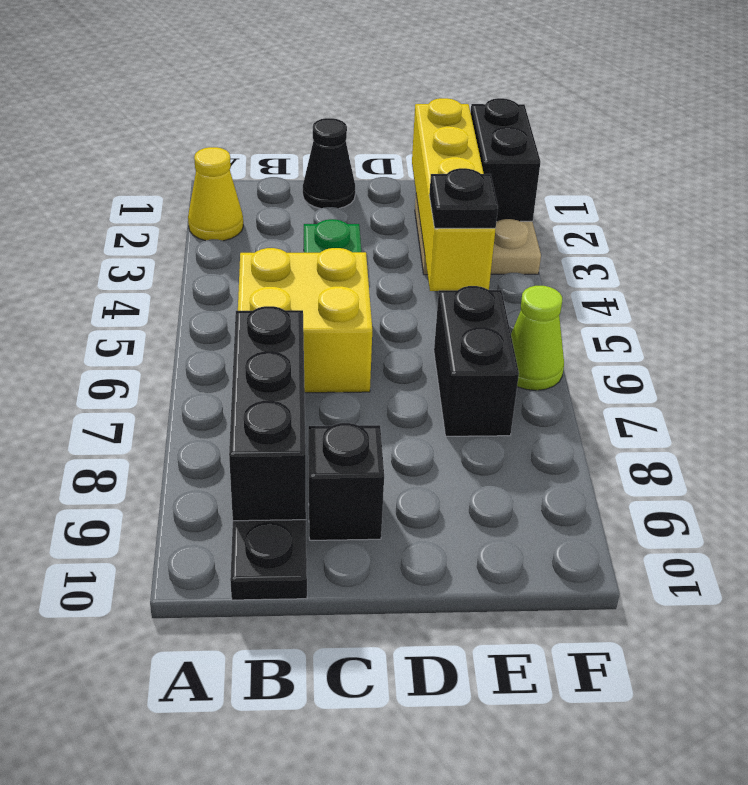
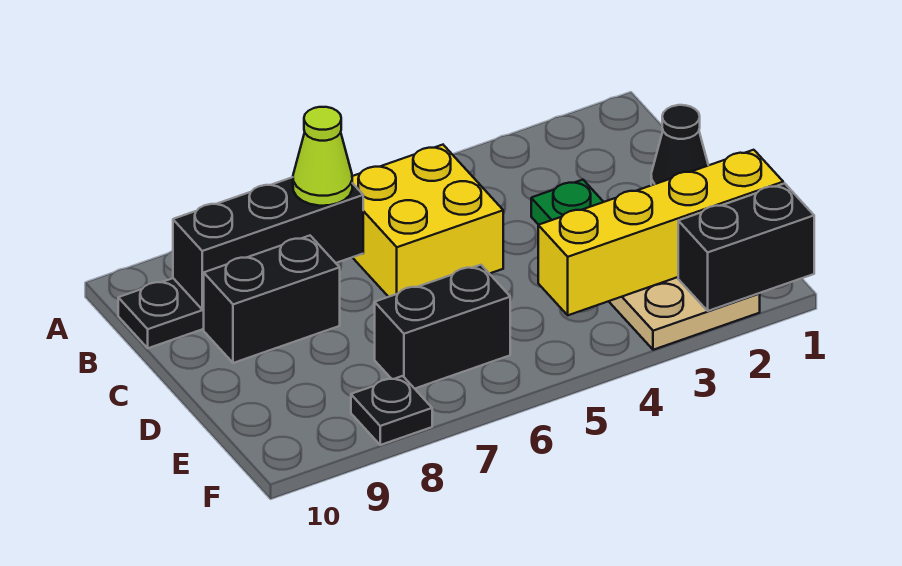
yellow cone A2 level 1 -> none
black brick C9 level 1 -> black brick C8:C9 level 1
black plate E4 level 3 -> black plate F8 level 1
lime cone F6 level 1 -> lime cone B7 level 3

